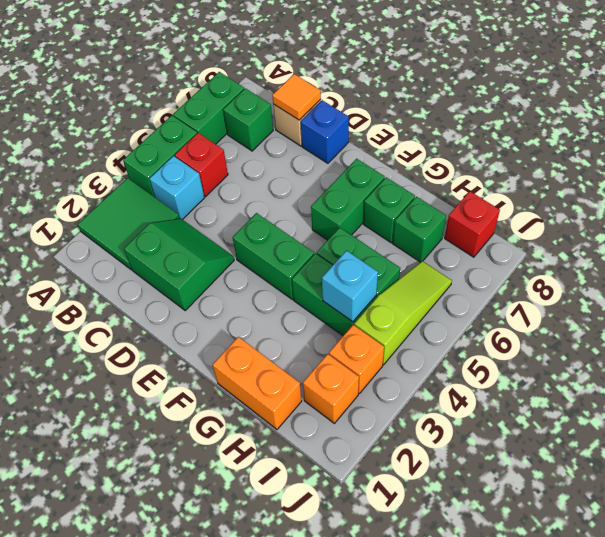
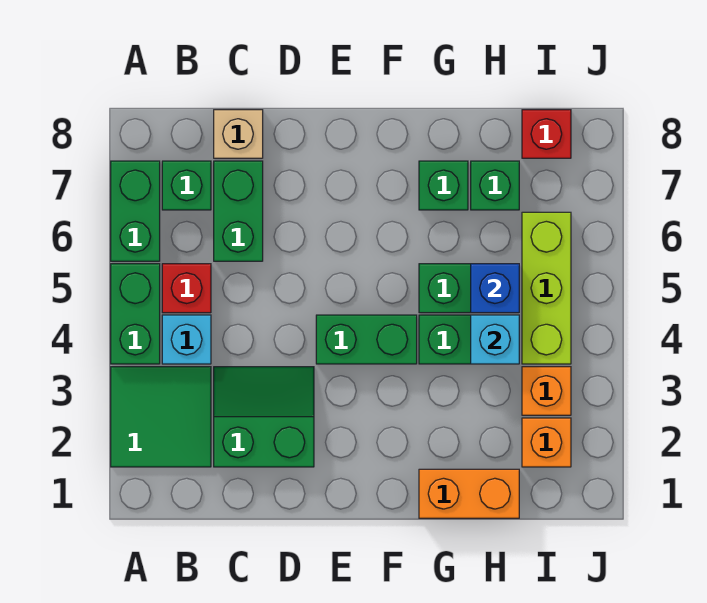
orange tile C8 level 2 -> none
blue brick D8 level 1 -> blue brick H5 level 2
green brick F6:F7 level 1 -> green brick C6:C7 level 1
lime slope I4:I6 level 1 top 4 -> lime brick I4:I6 level 1

